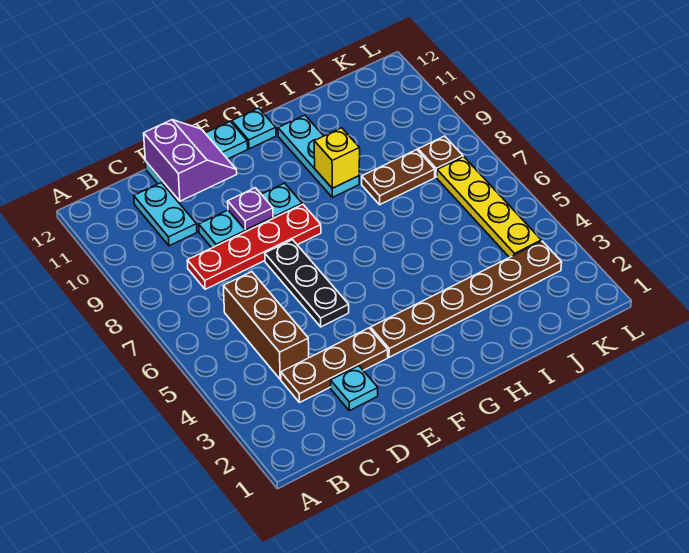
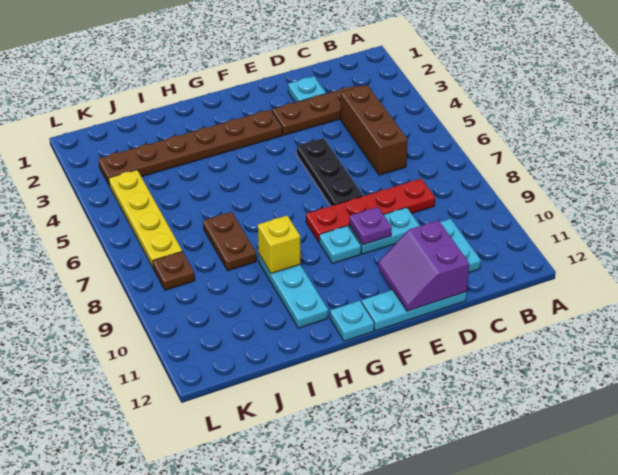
brown plate I8:J8 level 1 -> brown plate I7:I8 level 1

